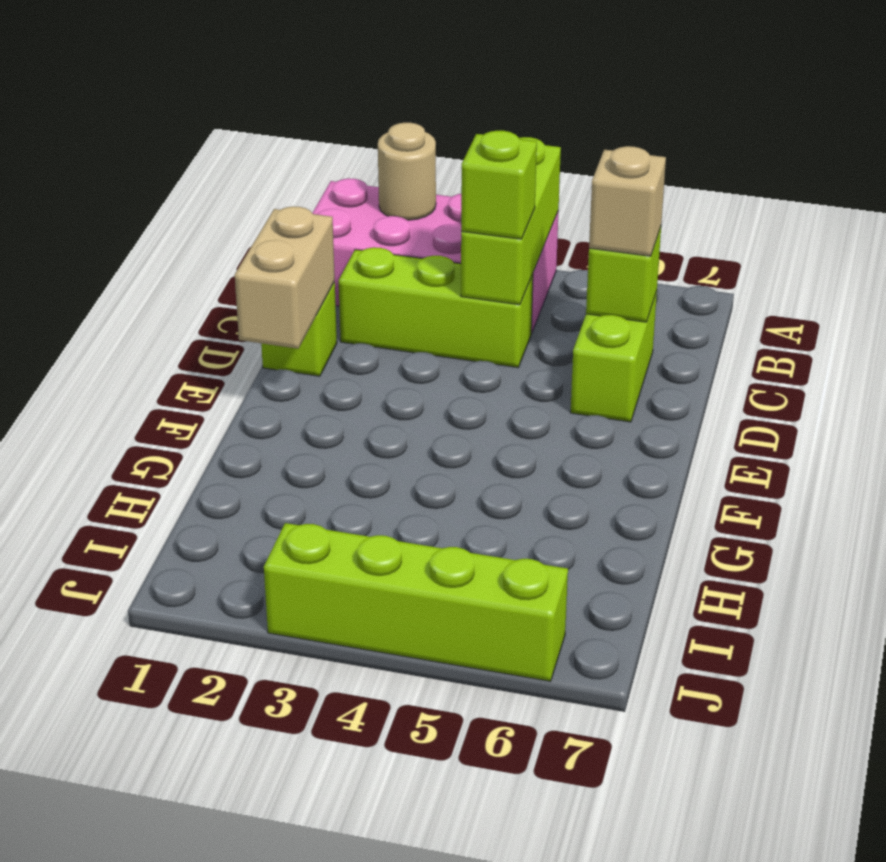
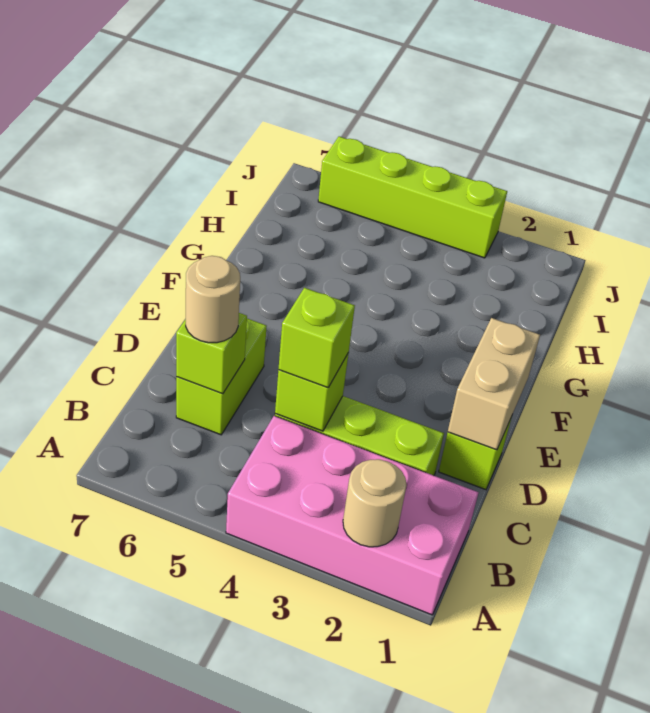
lime brick A4:C4 level 2 -> lime brick C4 level 2
tan brick C6 level 3 -> tan round brick C6 level 3

